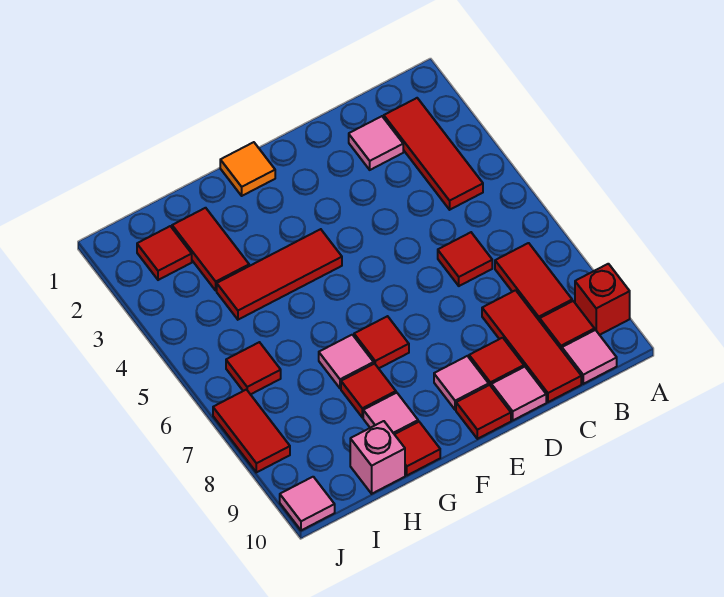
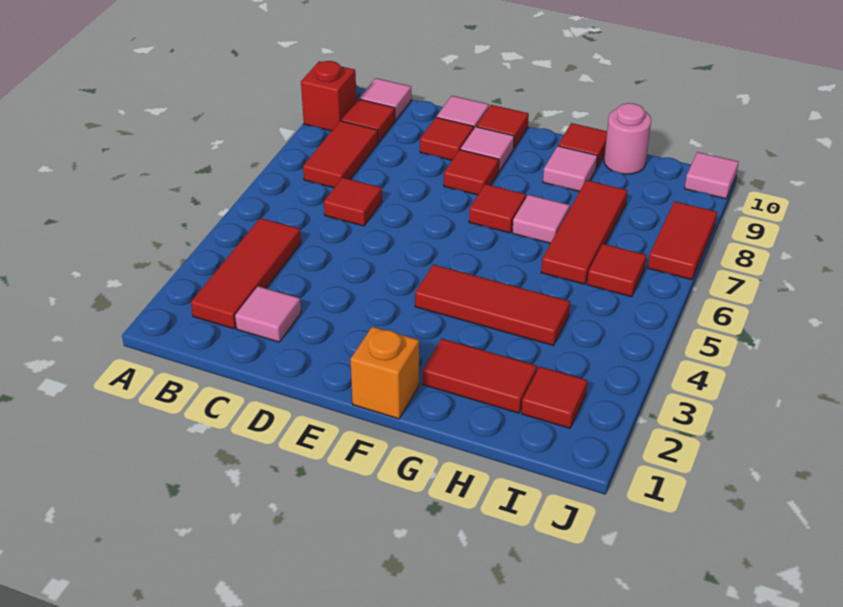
red tile C8:C10 level 1 -> red tile H6:H8 level 1
orange tile F1 level 1 -> orange brick F1 level 1
red tile G8 level 1 -> red tile E8 level 1
red tile H2:H3 level 1 -> red tile G2:H2 level 1
pink brick H10 level 1 -> pink round brick H10 level 1

